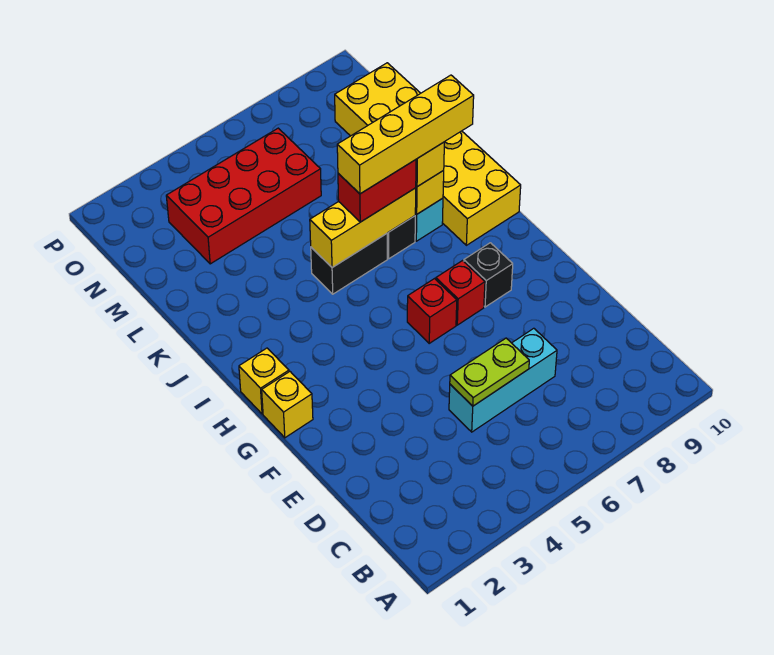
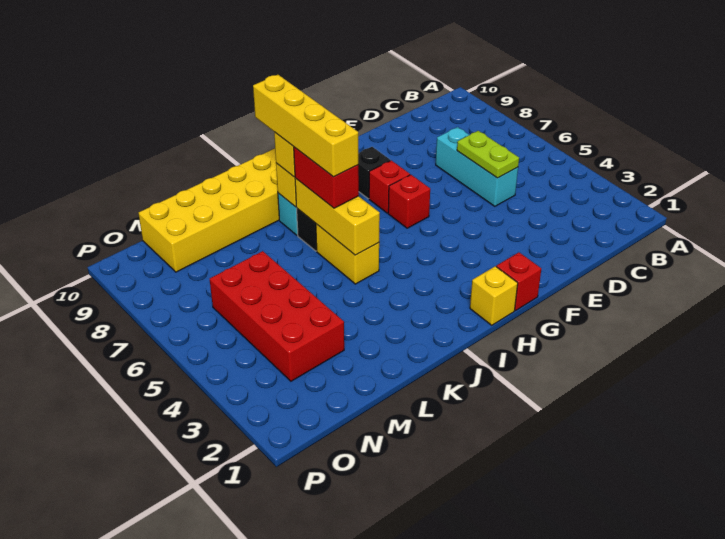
yellow brick G1 level 1 -> red brick G1 level 1
black brick J5:J6 level 1 -> yellow brick J5:J6 level 1

